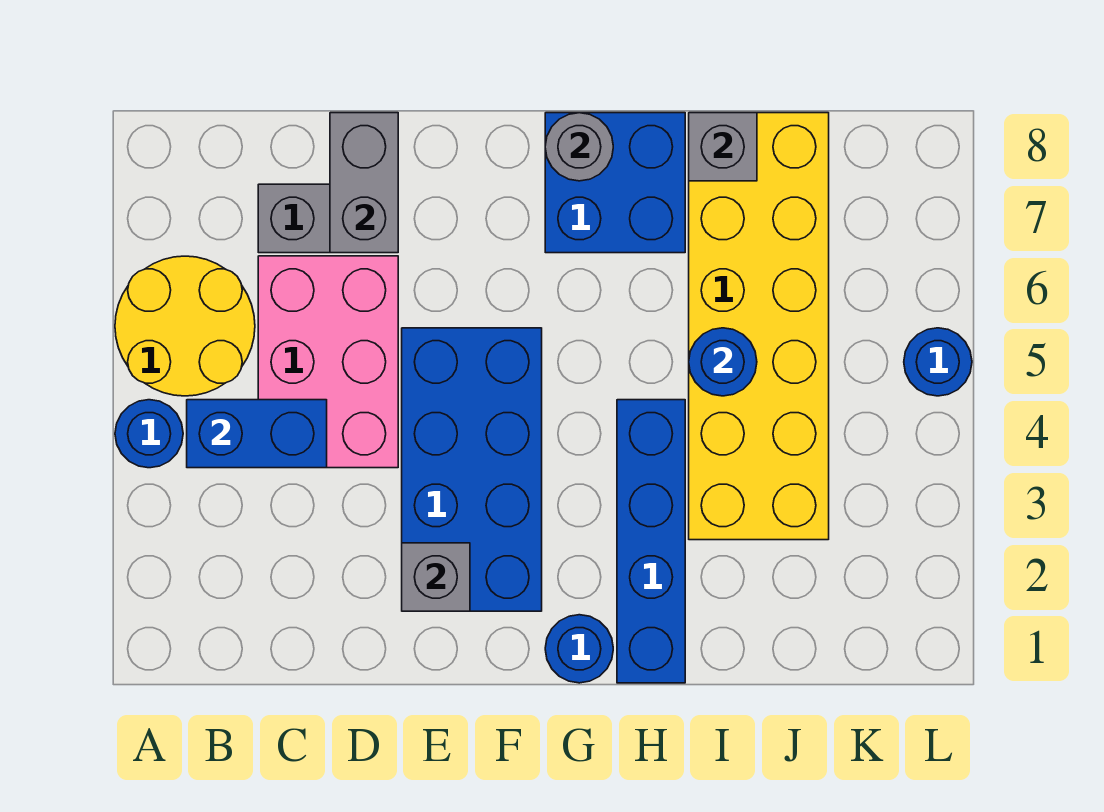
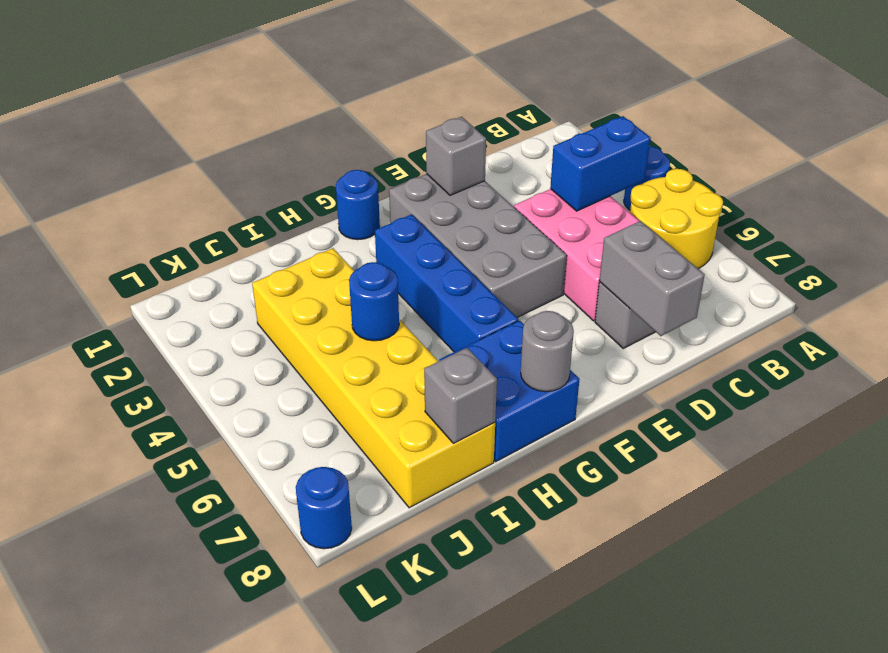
blue brick E2:F5 level 1 -> grey brick E2:F5 level 1
blue brick H1:H4 level 1 -> blue brick G3:G6 level 1
blue round brick L5 level 1 -> blue round brick L8 level 1

